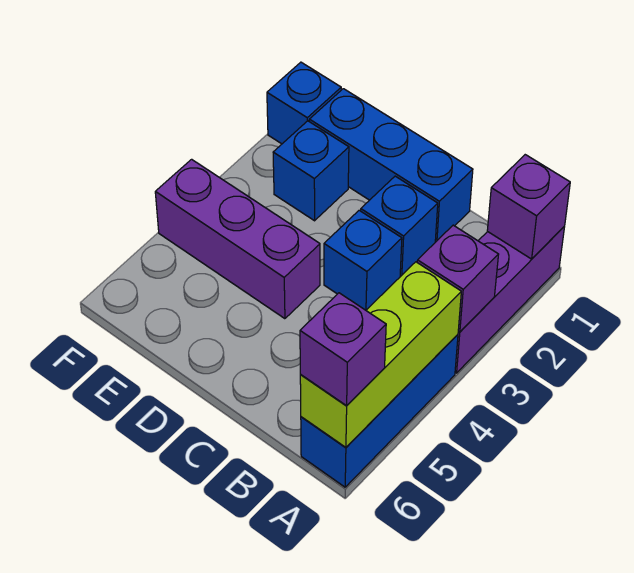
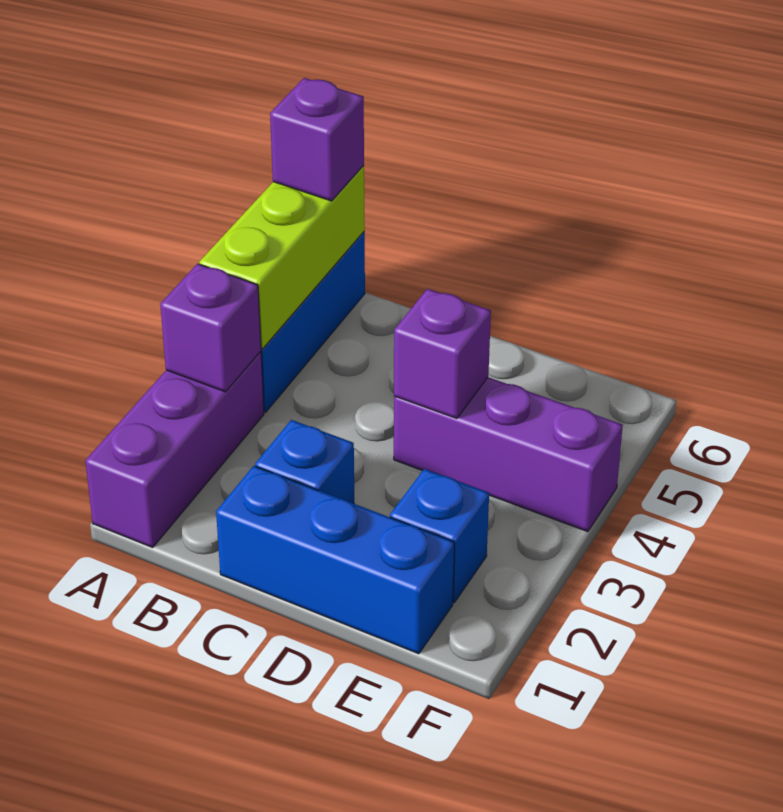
purple brick A1 level 2 -> purple brick D4 level 2
blue brick C3 level 1 -> none
blue brick F1 level 1 -> none

